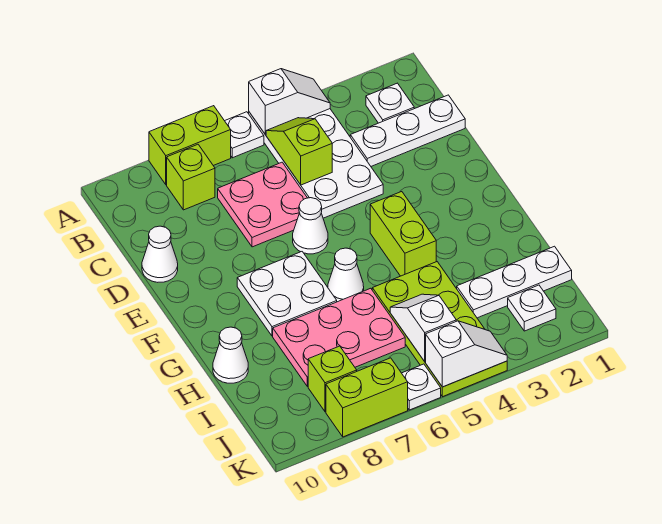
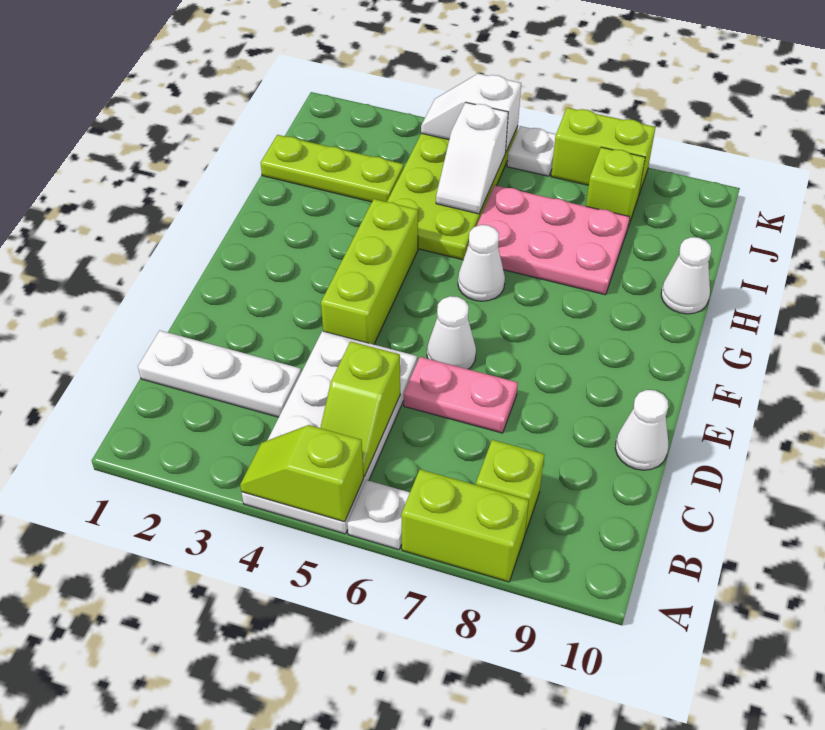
white slope A4:A5 level 2 top 5 -> lime slope A4:A5 level 2 top 5
white plate B2 level 1 -> none
pink plate C6:D7 level 1 -> pink plate D6:D7 level 1
lime brick F4:G4 level 1 -> lime brick E4:G4 level 1
white plate F7:G8 level 1 -> none
white plate I1:I3 level 1 -> lime plate I1:I3 level 1
white plate J2 level 1 -> none

